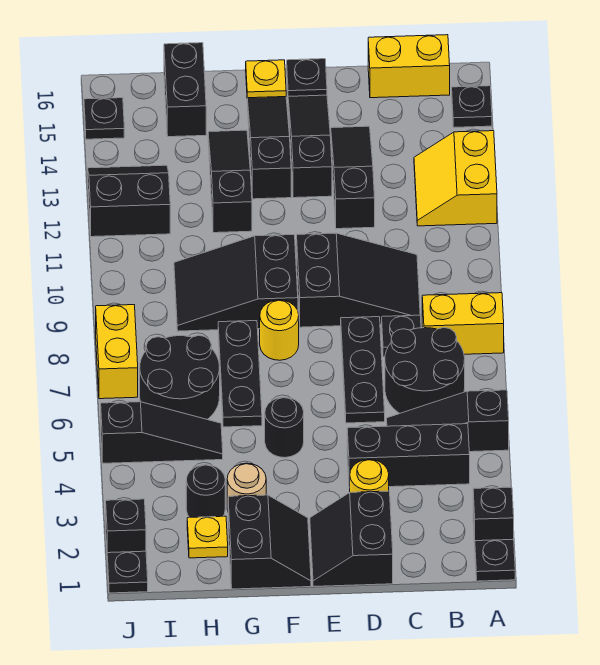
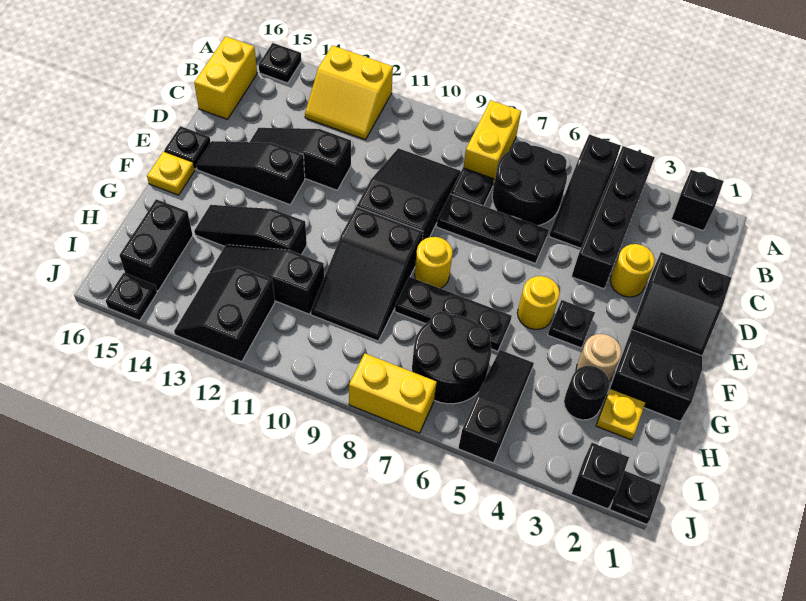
black plate A1 level 1 -> black plate F4 level 1
black brick B4:D4 level 1 -> black brick A4:D4 level 1
black round brick F5 level 1 -> yellow round brick F5 level 1
black slope F13:F15 level 1 top 13 -> black slope H11:H13 level 1 top 11
black brick H15:H16 level 1 -> black brick H15:I15 level 1

